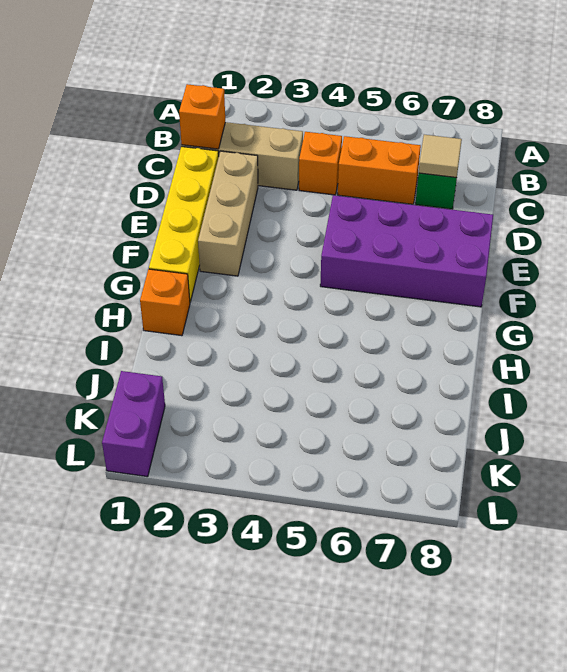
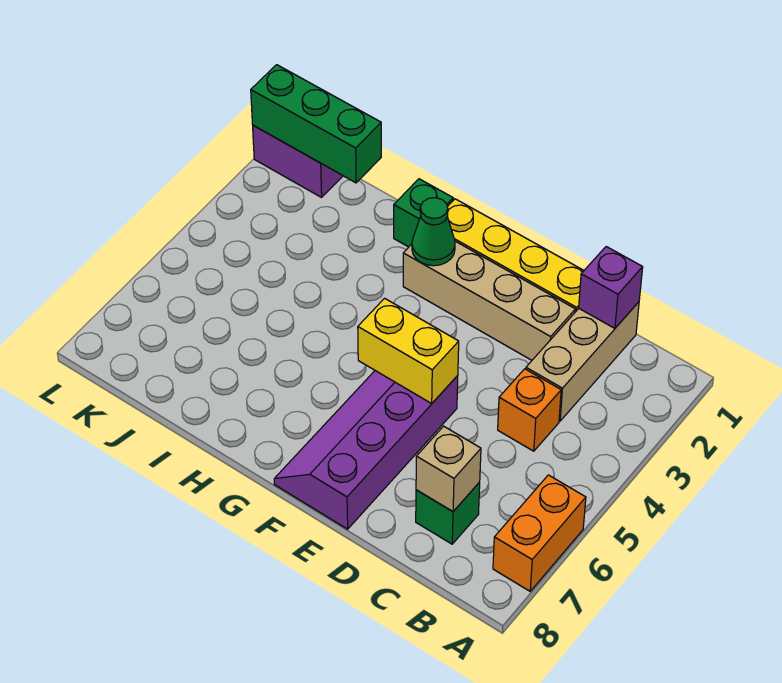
orange brick C1 level 2 -> purple brick C1 level 2
orange brick C5:C6 level 1 -> orange brick A6:A7 level 1
tan tile C7 level 2 -> tan brick C7 level 2
tan brick D2:F2 level 1 -> tan brick D2:G2 level 1
purple brick E5:F8 level 1 -> purple slope E5:F8 level 1 top E
none -> yellow brick E5:F5 level 2
none -> green cone G2 level 2
orange brick H1 level 1 -> green brick H1 level 1
none -> green brick J1:L1 level 2

